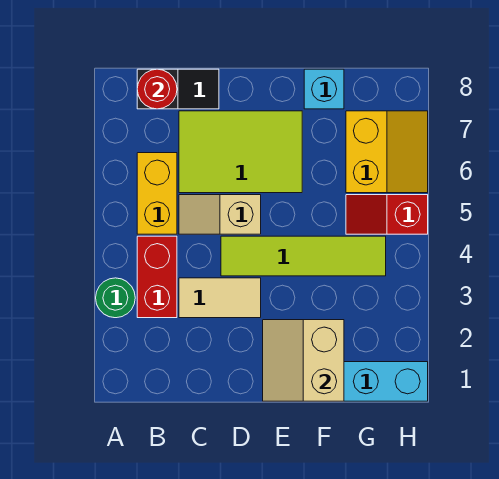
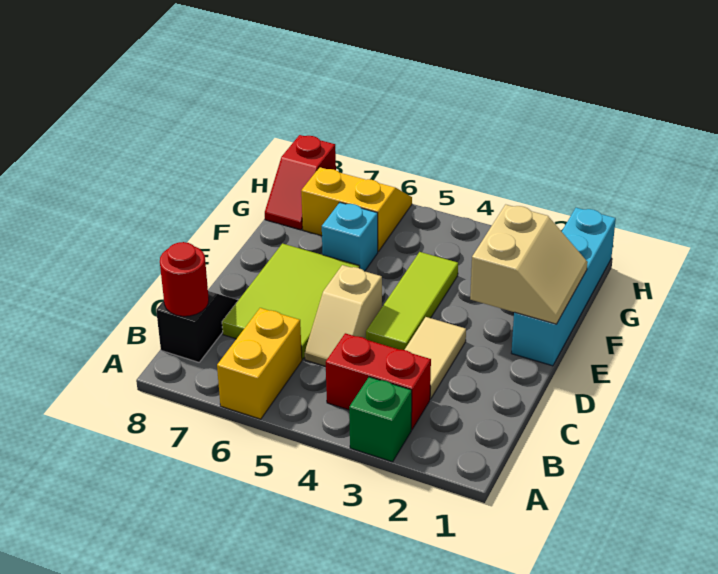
green round brick A3 level 1 -> green brick A3 level 1
yellow brick B5:B6 level 1 -> yellow brick A6:B6 level 1
lime tile D4:G4 level 1 -> lime tile D4:F4 level 1
tan slope E1:F2 level 2 top F -> tan slope E1:F2 level 2 top 2
cyan brick F8 level 1 -> cyan brick F6 level 1
red slope G5:H5 level 1 top H -> red slope G8:H8 level 1 top H

